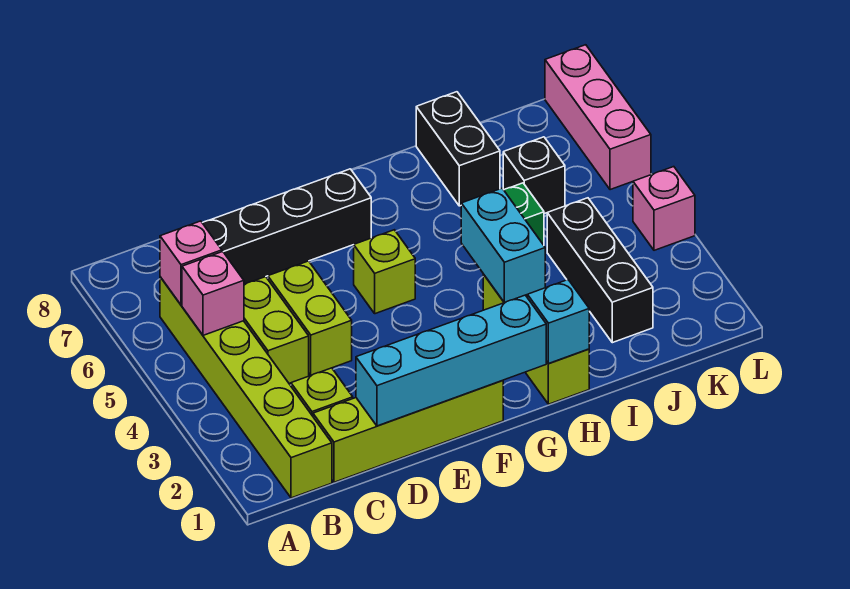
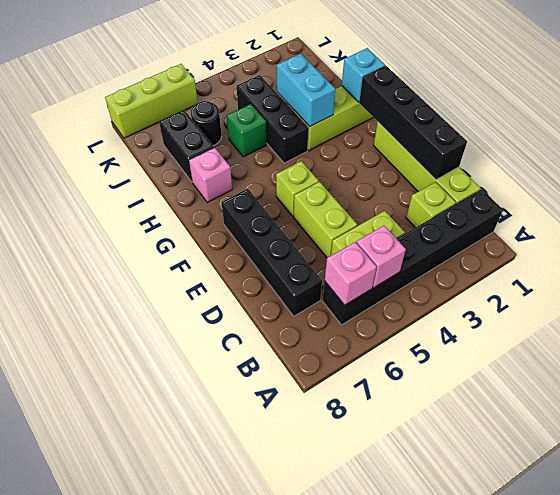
lime brick B1:B6 level 1 -> black brick B1:B6 level 1
cyan brick D1:G1 level 2 -> black brick D1:G1 level 2
lime brick D4:D5 level 1 -> lime brick D5:E5 level 1
cyan brick H3:H4 level 2 -> cyan brick H3:I3 level 2
black brick I7:I8 level 1 -> black brick I7:J7 level 1
black brick J2:J4 level 1 -> black brick H4:J4 level 1
black brick J6 level 1 -> black round brick J6 level 1
pink brick L4 level 1 -> pink brick H7 level 1
pink brick L6:L8 level 1 -> lime brick L6:L8 level 1

